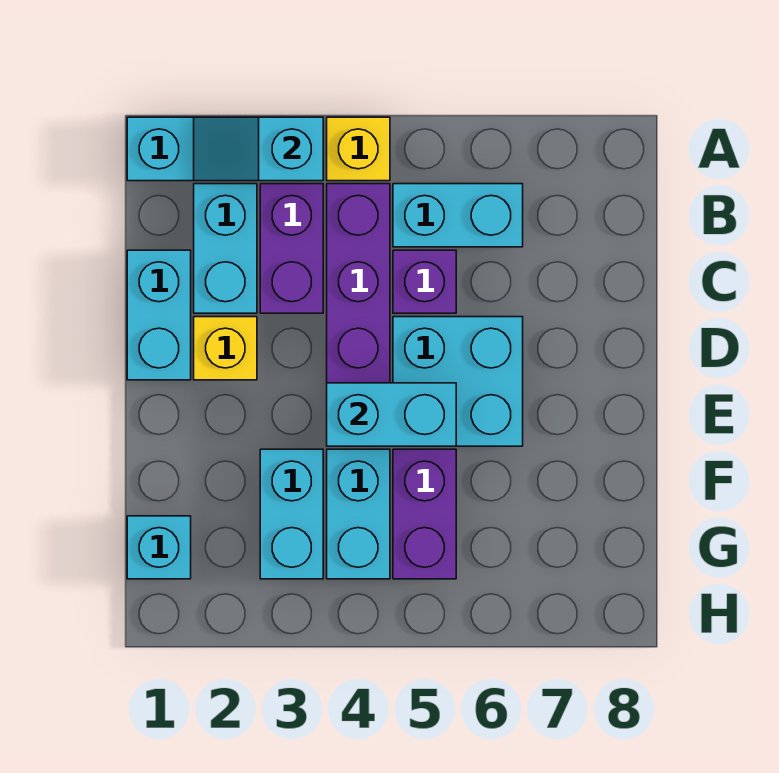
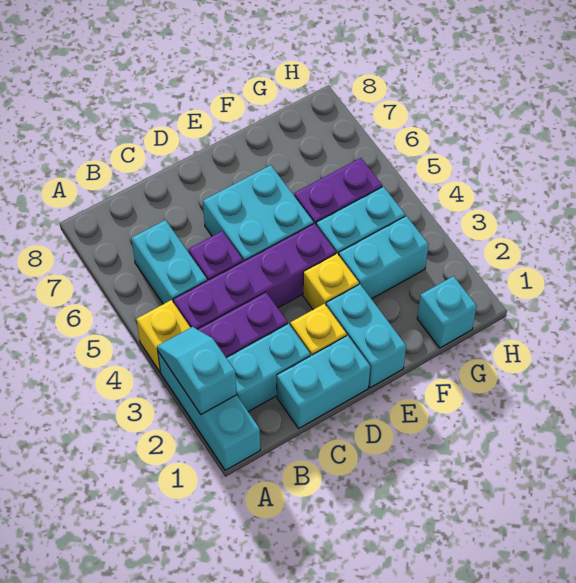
cyan slope A2:A3 level 2 top 3 -> cyan slope A2:A3 level 2 top 2
none -> yellow brick E3 level 1
cyan brick E4:E5 level 2 -> cyan brick E1:E2 level 1

